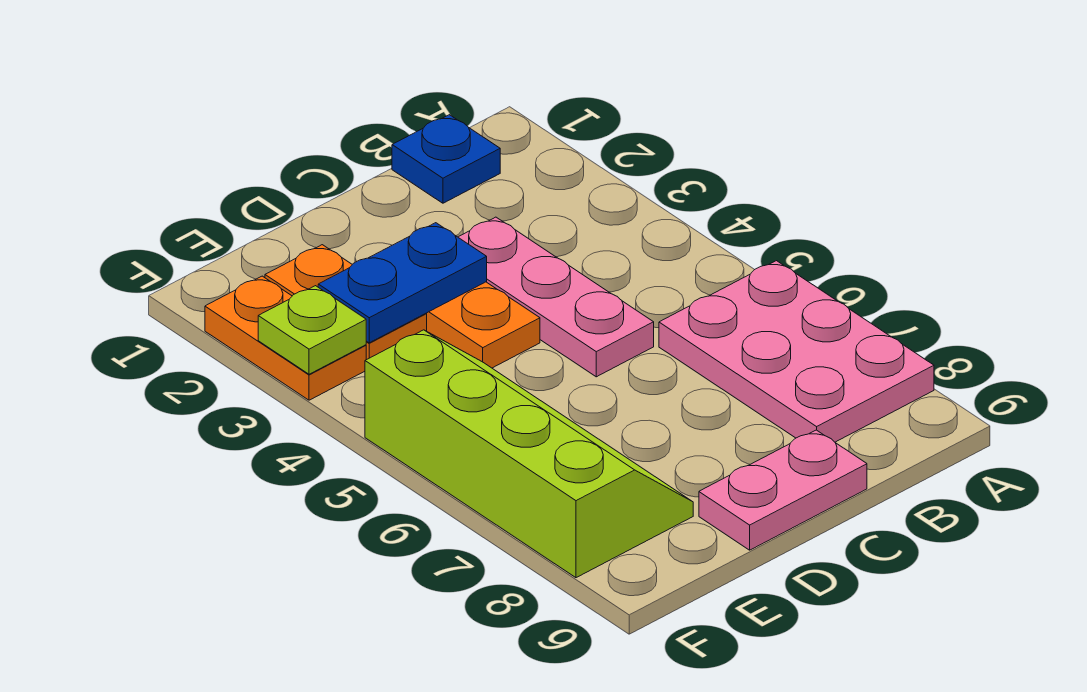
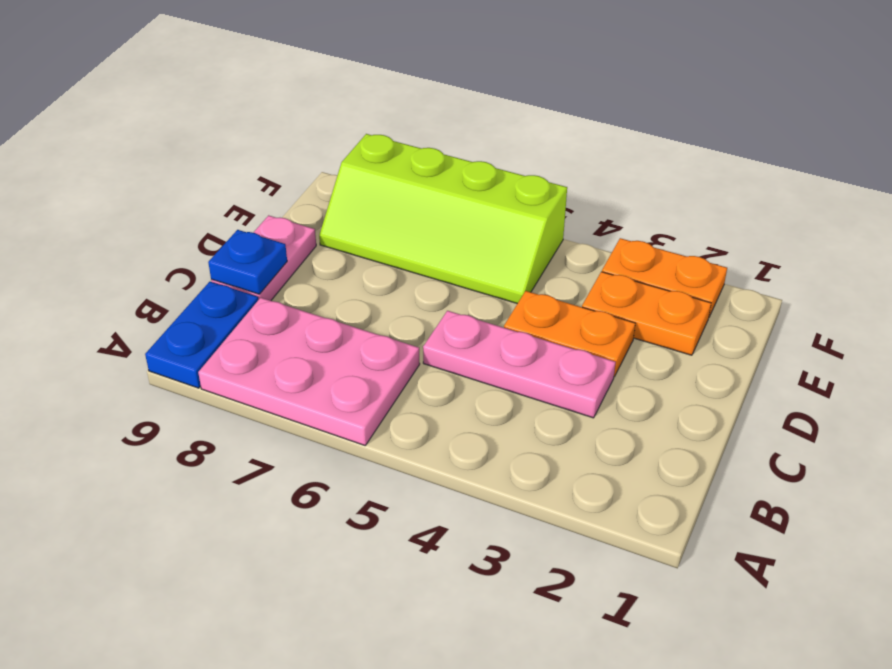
blue plate B1 level 1 -> blue plate C9 level 2
blue plate D3:E3 level 2 -> blue plate A9:B9 level 1
lime plate F3 level 2 -> none

